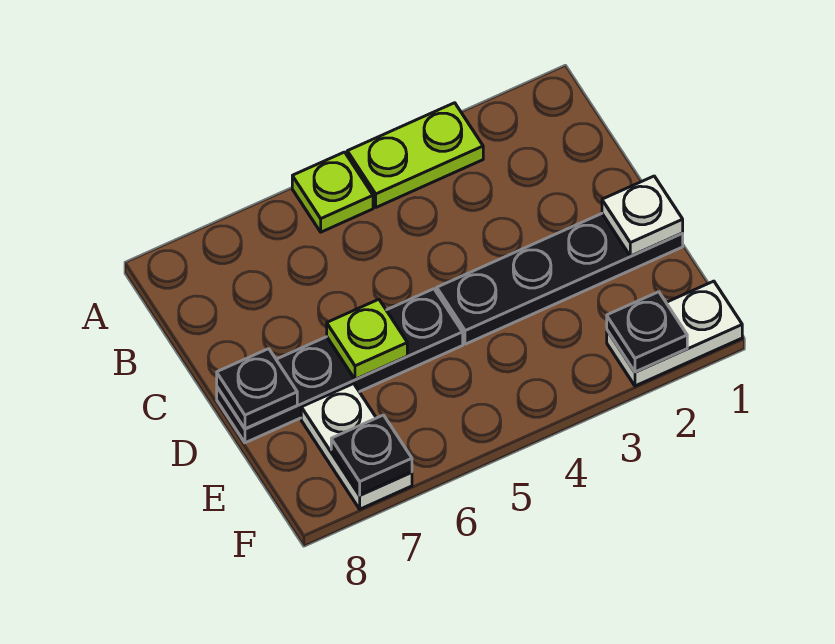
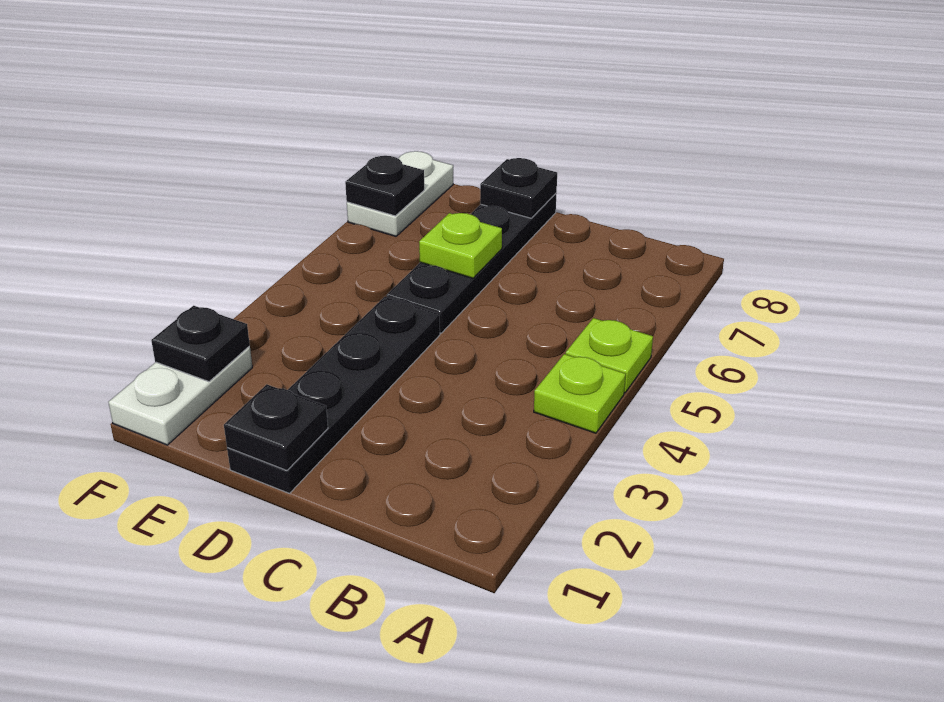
lime plate A3:A4 level 1 -> lime plate A4 level 1
white plate D1 level 2 -> black plate D1 level 2
white plate E7:F7 level 1 -> white plate F7:F8 level 1

